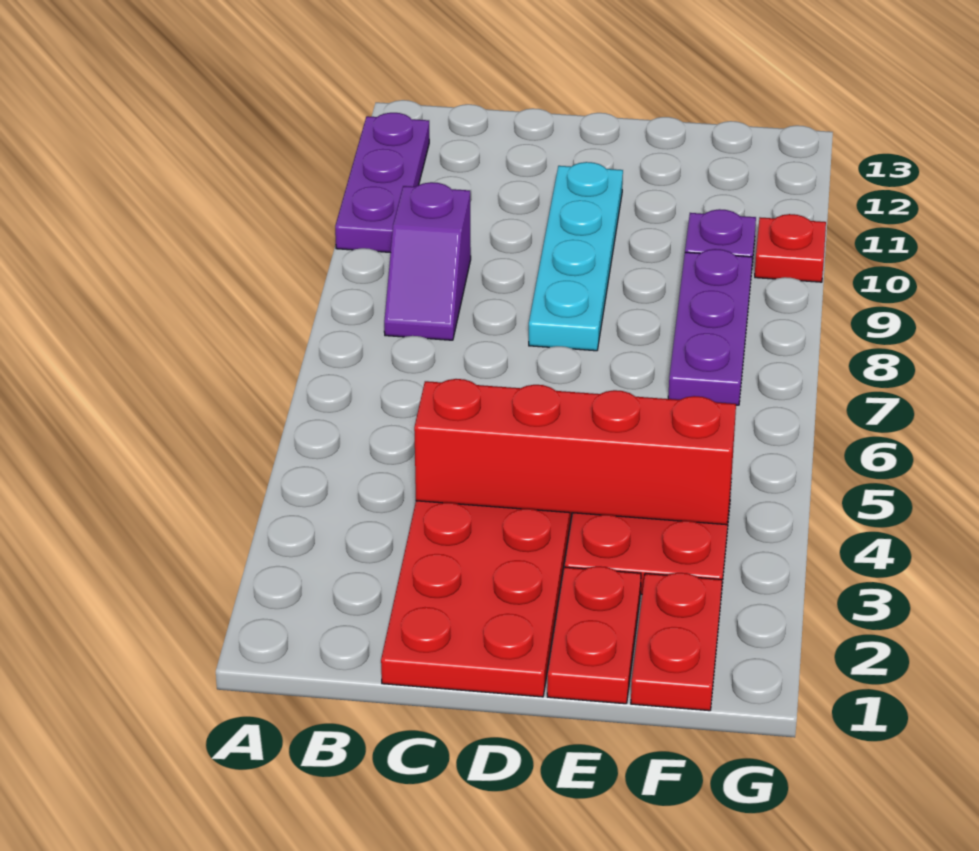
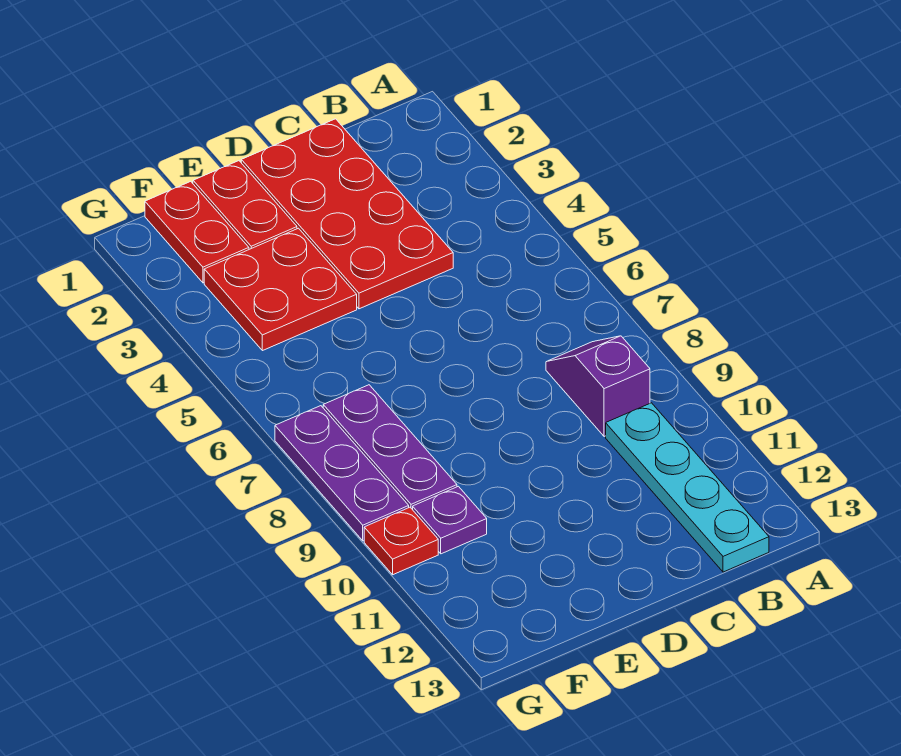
purple plate A10:A12 level 1 -> purple plate G7:G9 level 1
red brick C4:F4 level 2 -> none
cyan plate D8:D11 level 1 -> cyan plate B10:B13 level 1

